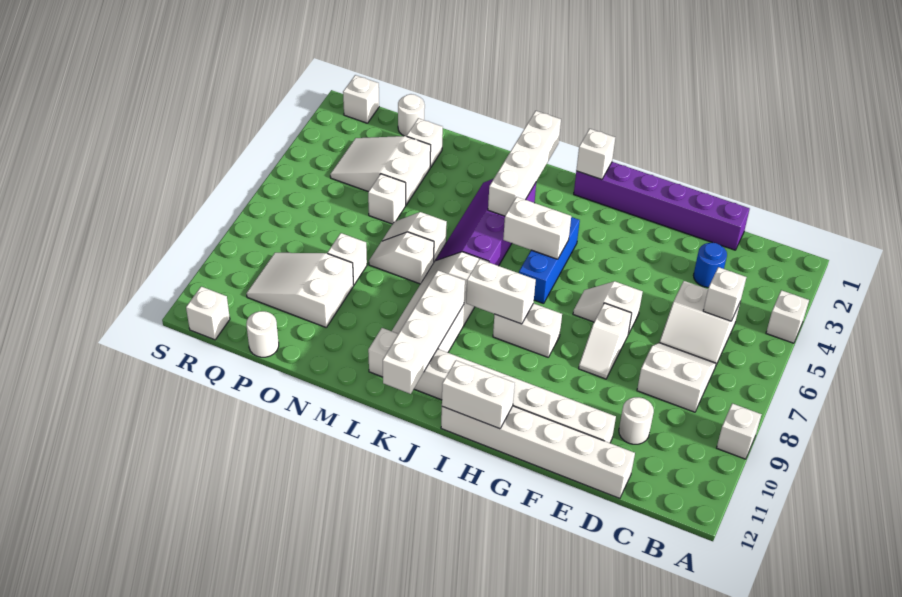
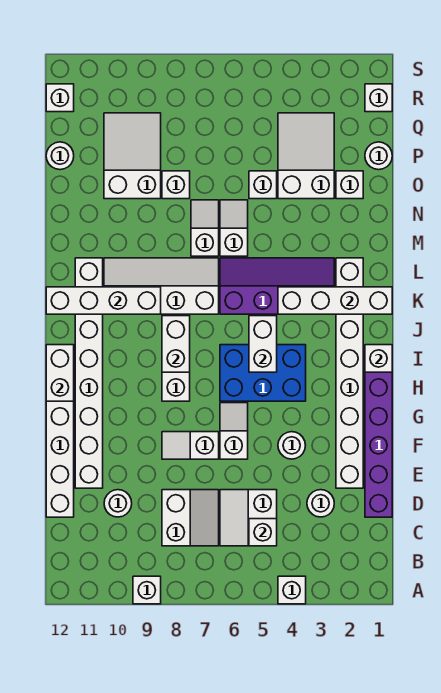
blue round brick D3 level 1 -> white round brick D3 level 1
none -> white brick E2:L2 level 1
none -> white round brick F4 level 1
blue brick I4:I6 level 1 -> blue brick H4:I6 level 1

